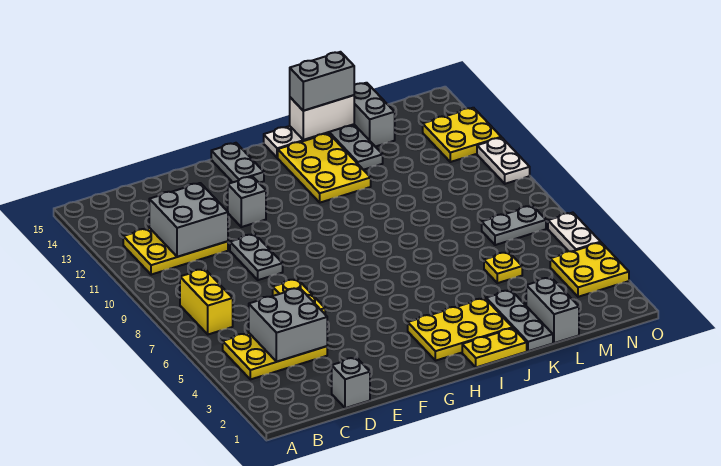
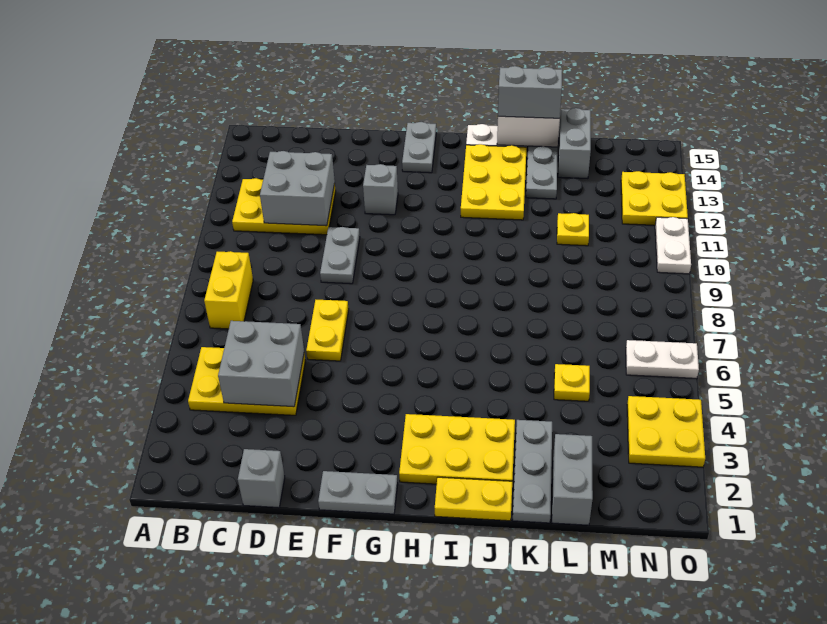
none -> yellow plate L11 level 1
grey plate M7:N7 level 1 -> grey plate F1:G1 level 1
white plate O5:O6 level 1 -> white plate N6:O6 level 1

